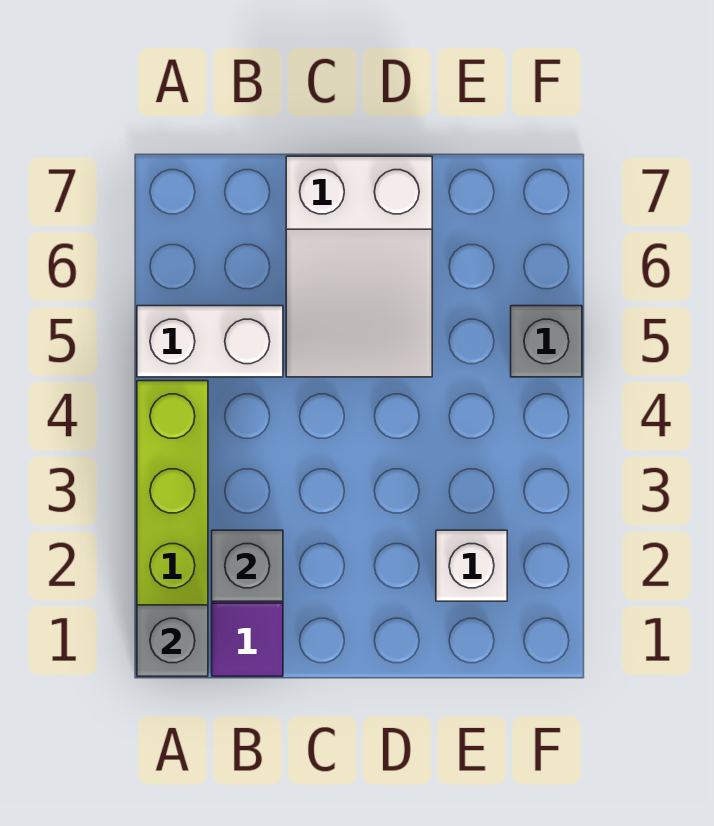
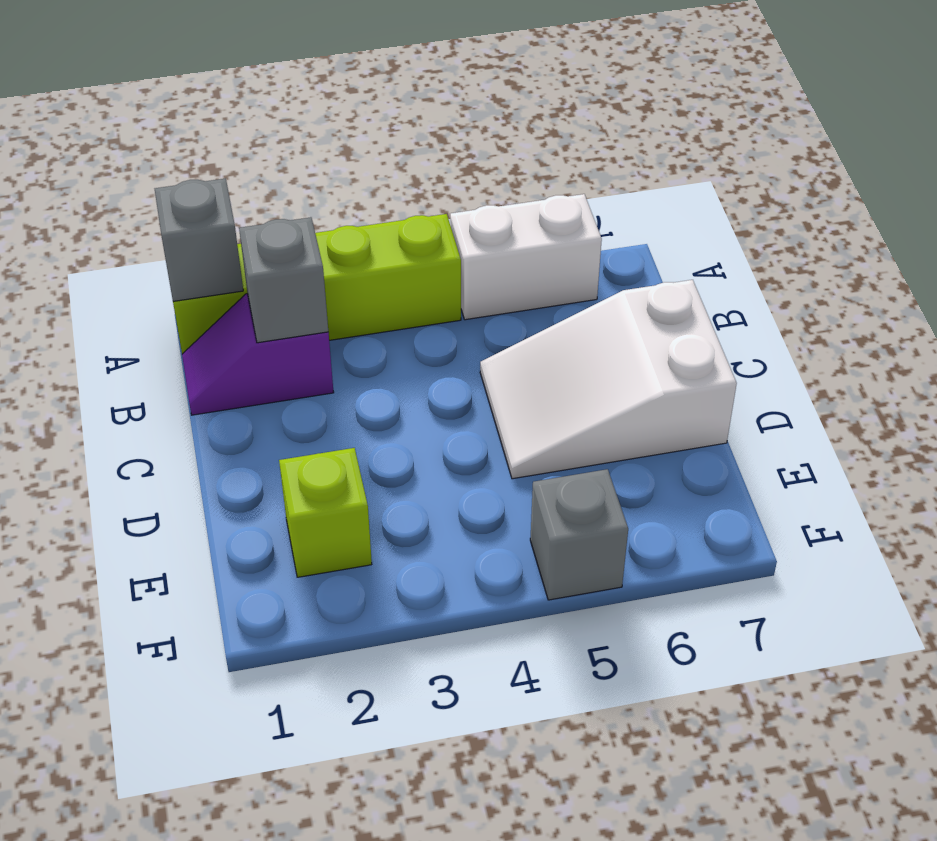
white brick A5:B5 level 1 -> white brick A5:A6 level 1
white brick E2 level 1 -> lime brick E2 level 1

